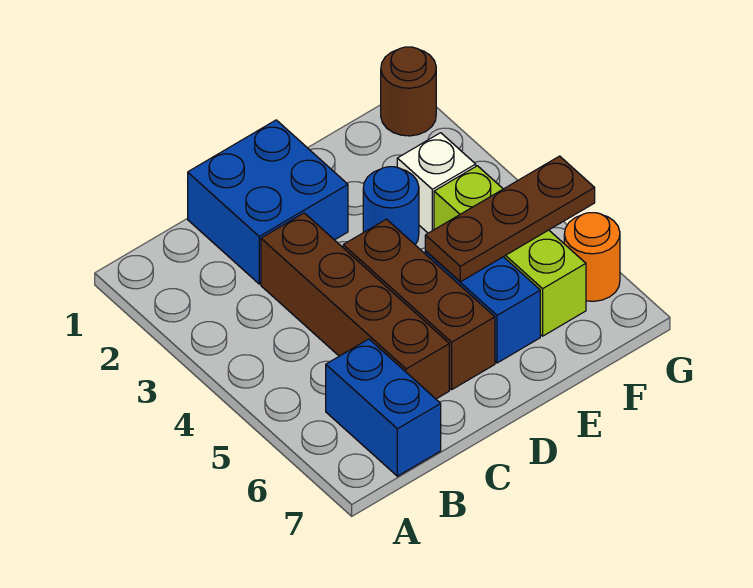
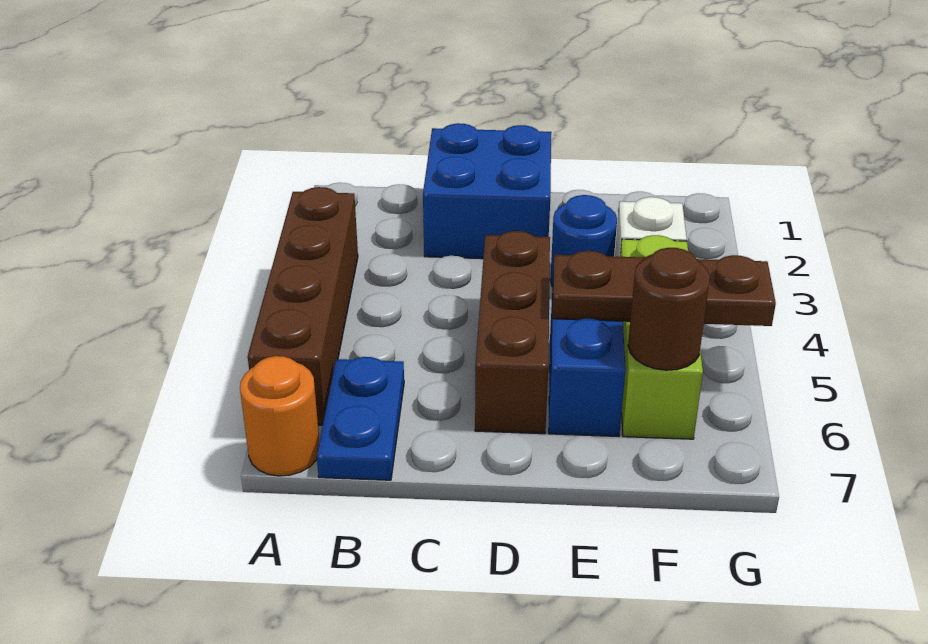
blue brick B6:B7 level 1 -> blue plate B6:B7 level 1
brown brick C3:C6 level 1 -> brown brick A3:A6 level 1
brown round brick G1 level 1 -> brown round brick F6 level 2
orange round brick G6 level 1 -> orange round brick A7 level 1

